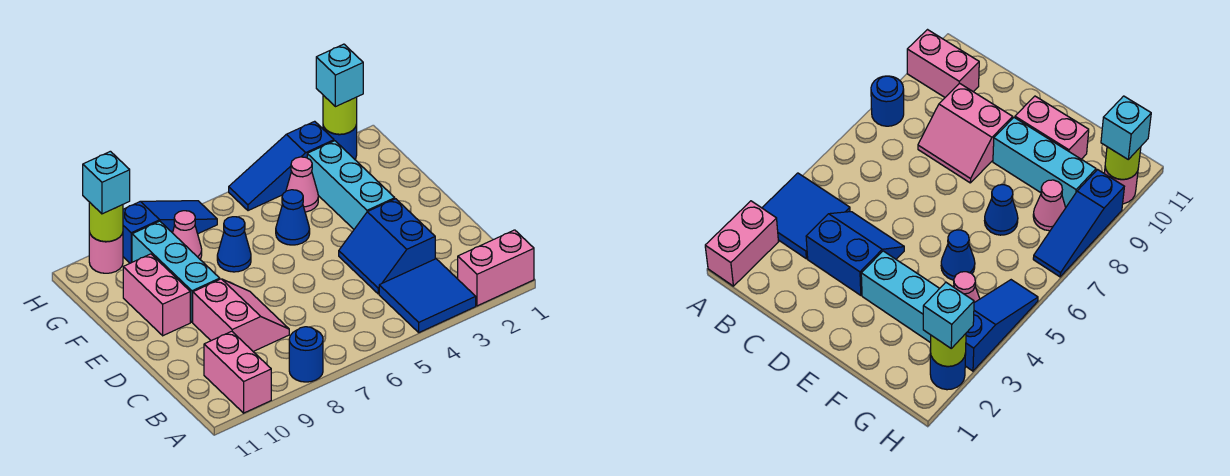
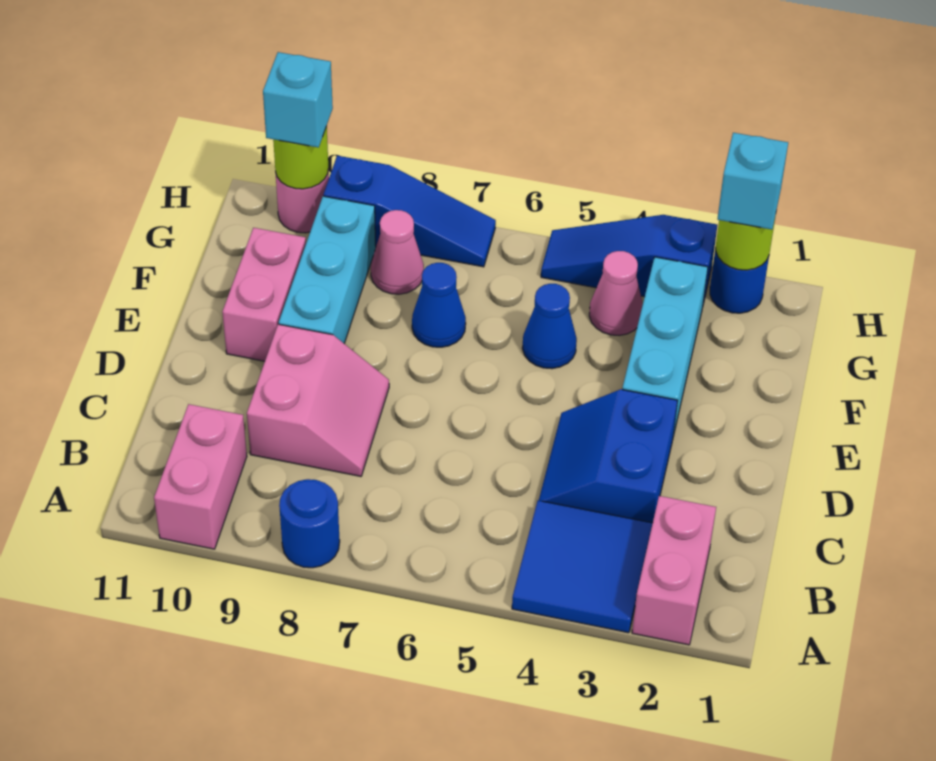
pink brick A1:A2 level 1 -> pink brick A2:B2 level 1

